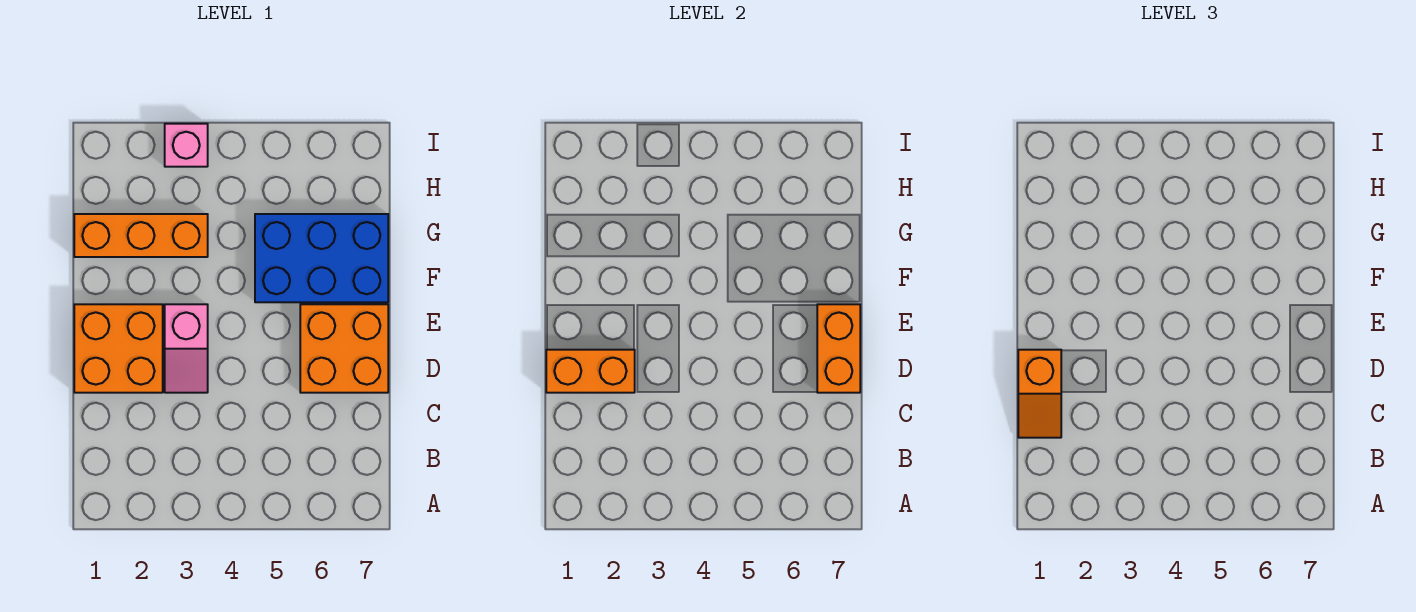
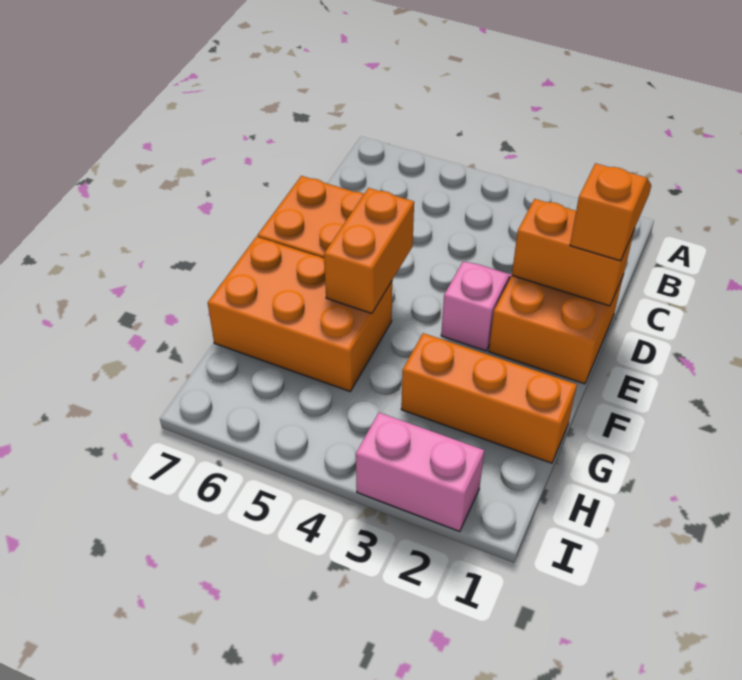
orange brick D7:E7 level 2 -> orange brick E5:F5 level 2
blue brick F5:G7 level 1 -> orange brick F5:G7 level 1
pink brick I3 level 1 -> pink brick I2:I3 level 1

